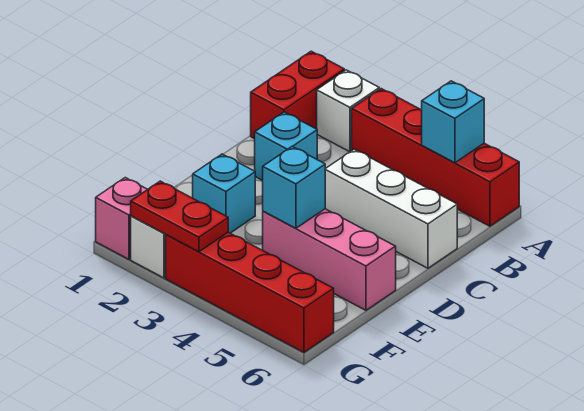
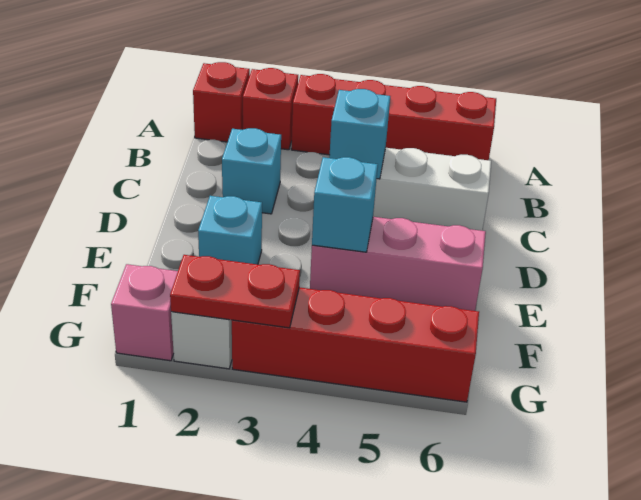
red brick A1:B1 level 1 -> red brick A1 level 1
white brick A2 level 1 -> red brick A2 level 1
cyan brick A5 level 2 -> cyan brick C4 level 2

